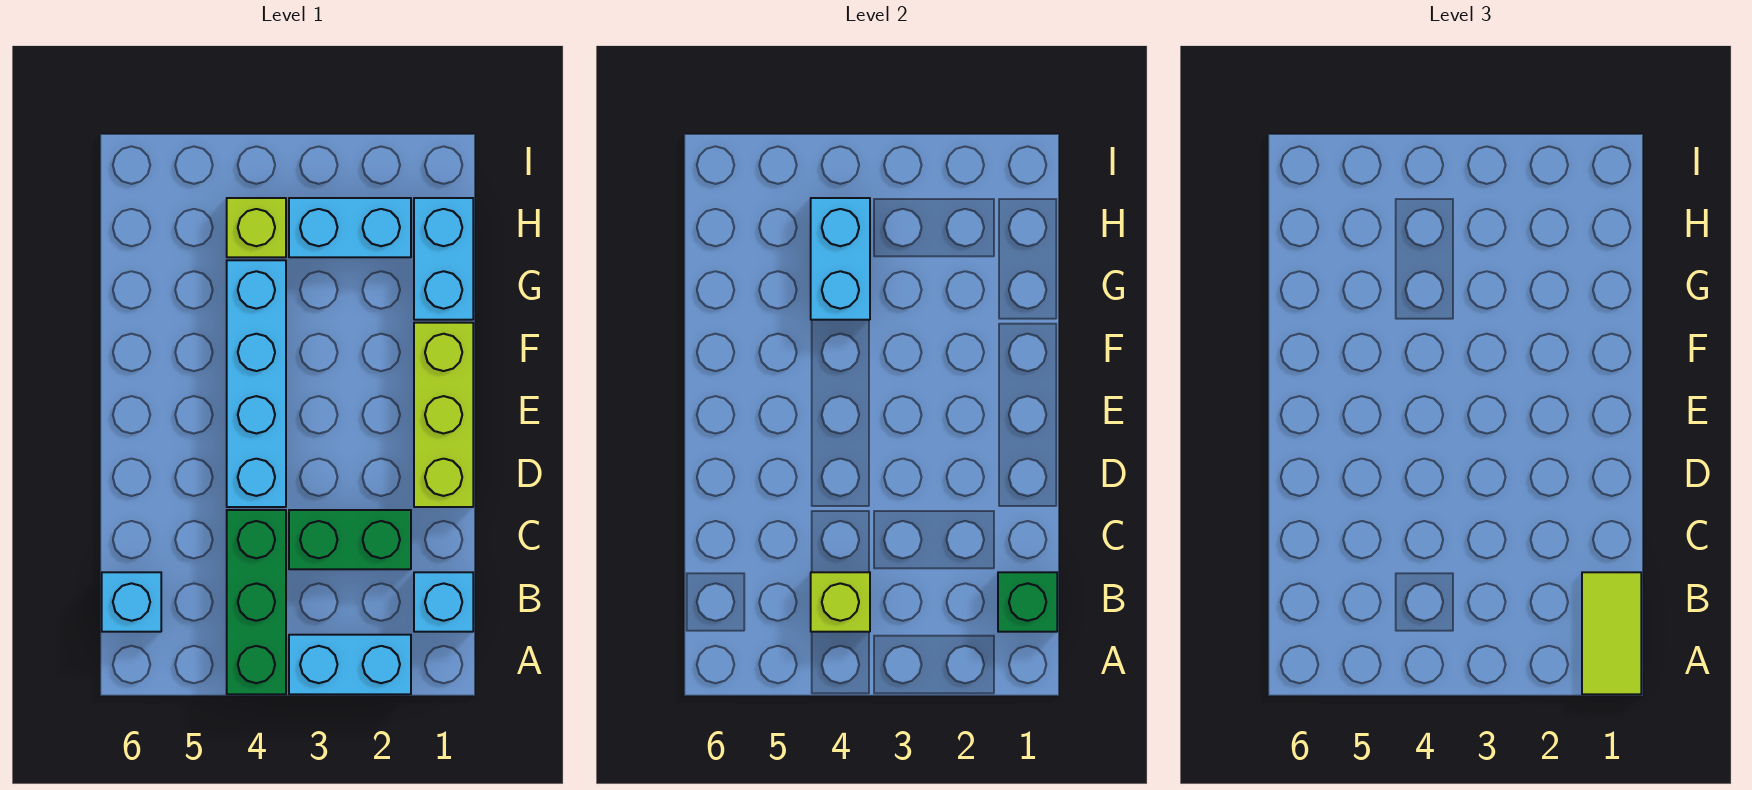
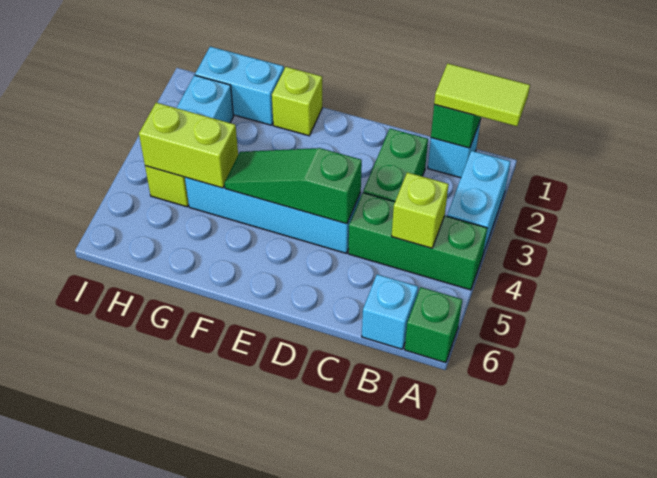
none -> green brick A6 level 1
lime brick D1:F1 level 1 -> lime brick F1 level 1
none -> green slope D4:F4 level 2 top D
cyan brick G4:H4 level 2 -> lime brick G4:H4 level 2

